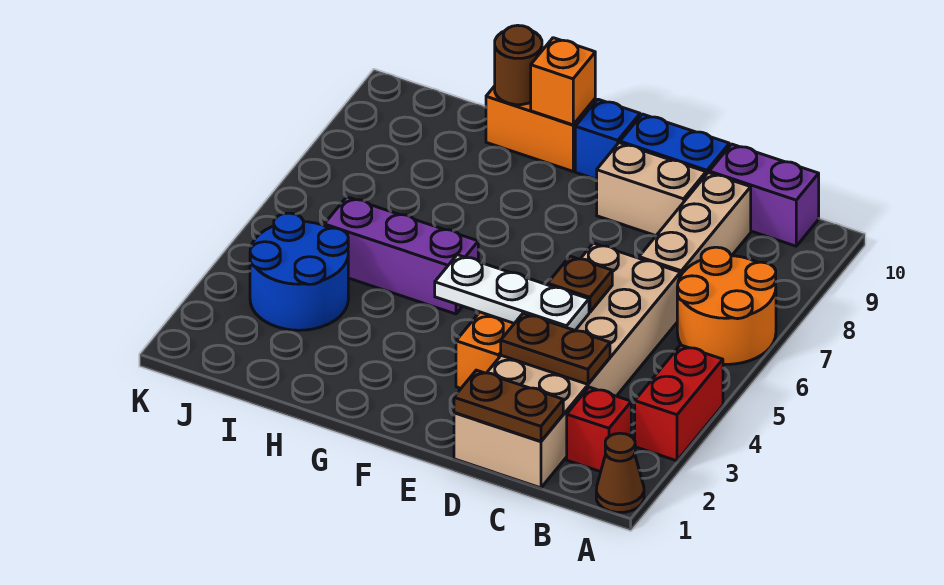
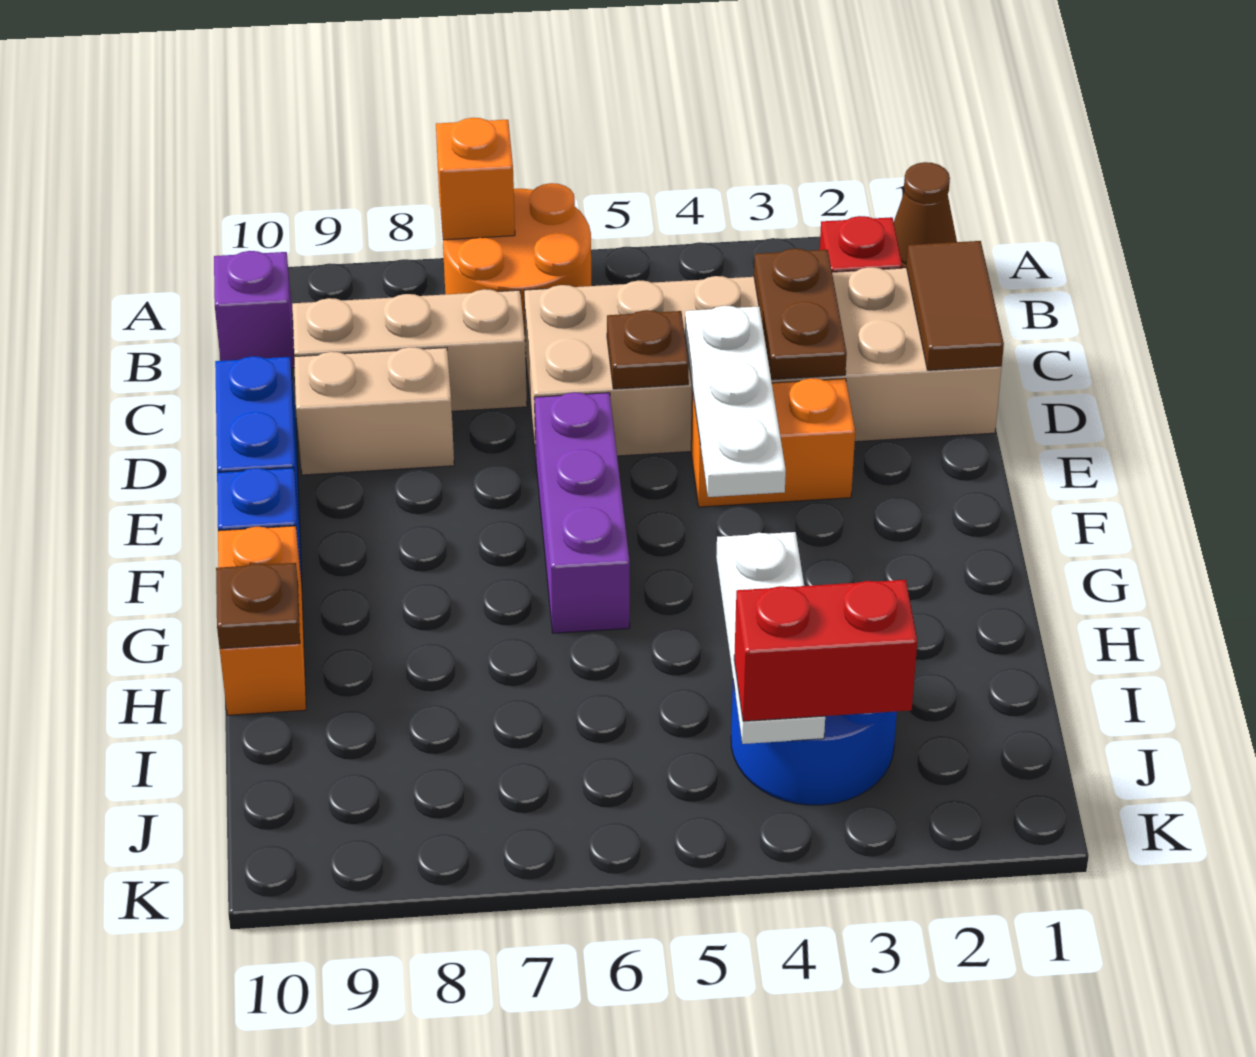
red brick A3:A4 level 1 -> red brick J3:J4 level 3
purple brick B10:C10 level 1 -> purple brick B10 level 1
brown plate C1:D1 level 2 -> brown tile C1:D1 level 2
tan brick D9:E9 level 1 -> tan brick D8:D9 level 1
purple brick G5:I5 level 1 -> purple brick E6:G6 level 1
orange brick G10 level 2 -> orange brick A7 level 2
none -> white plate H4:J4 level 2
brown round brick H10 level 2 -> brown plate H10 level 2

